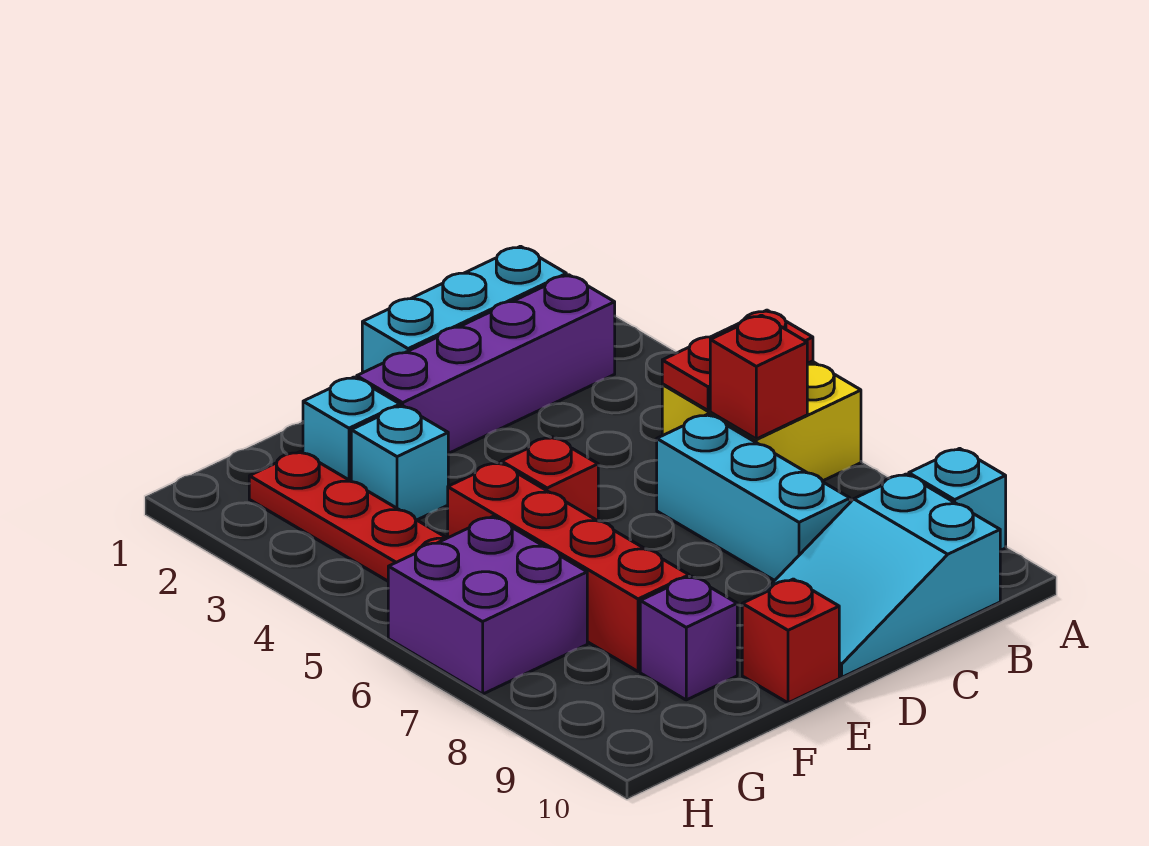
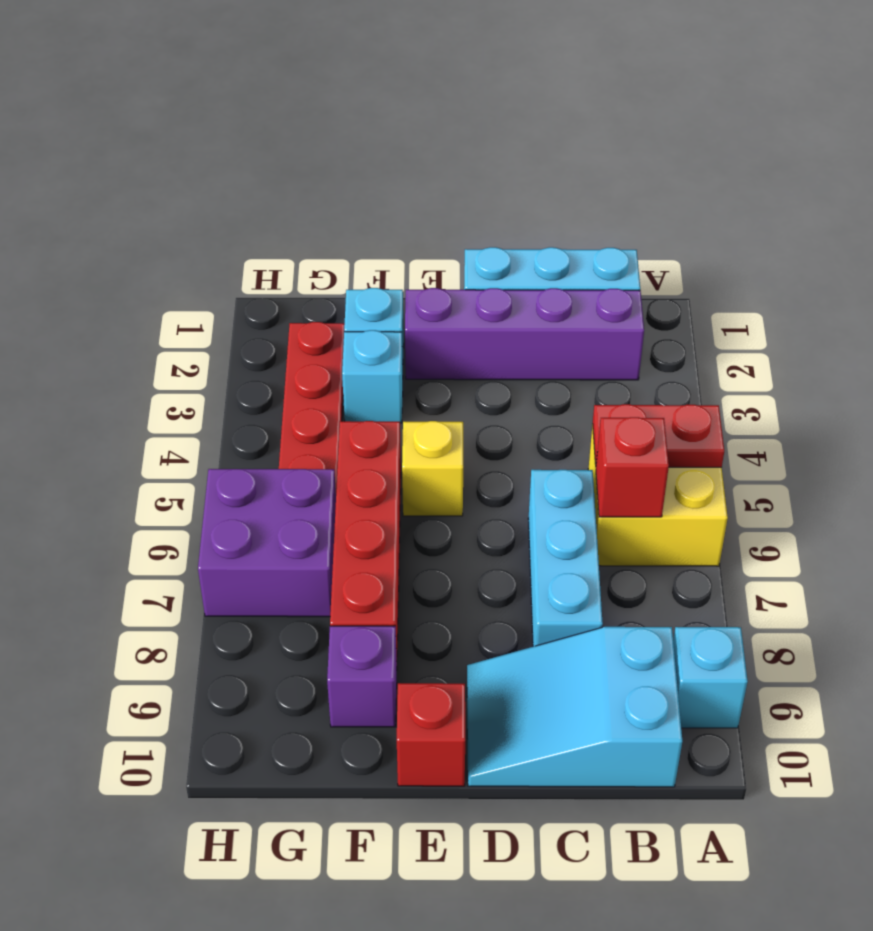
red brick E5 level 1 -> yellow brick E5 level 1

